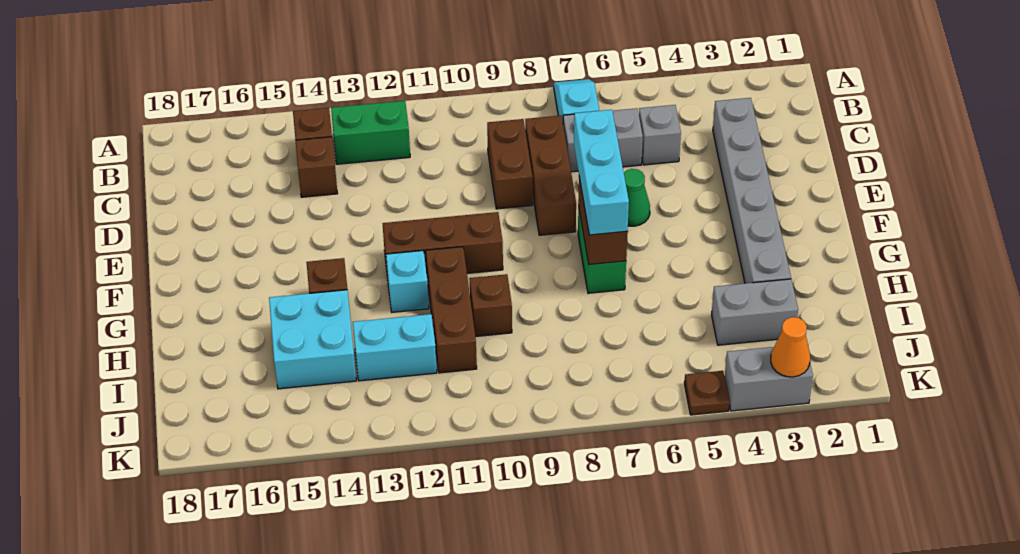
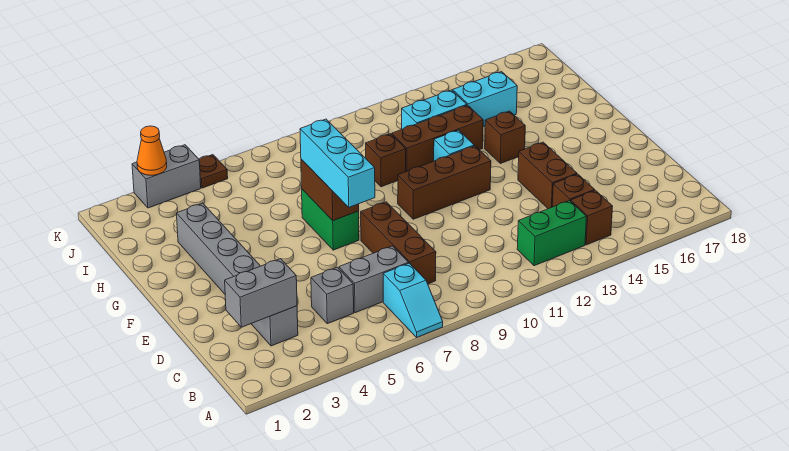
brown brick C9:D9 level 1 -> brown brick D14:E14 level 1
green cone E6 level 1 -> none
brown brick G11:I11 level 1 -> brown brick H11:H13 level 1
cyan brick H14:I15 level 1 -> cyan brick I14:I15 level 1
grey brick I3:I4 level 1 -> grey brick C2:C3 level 2

